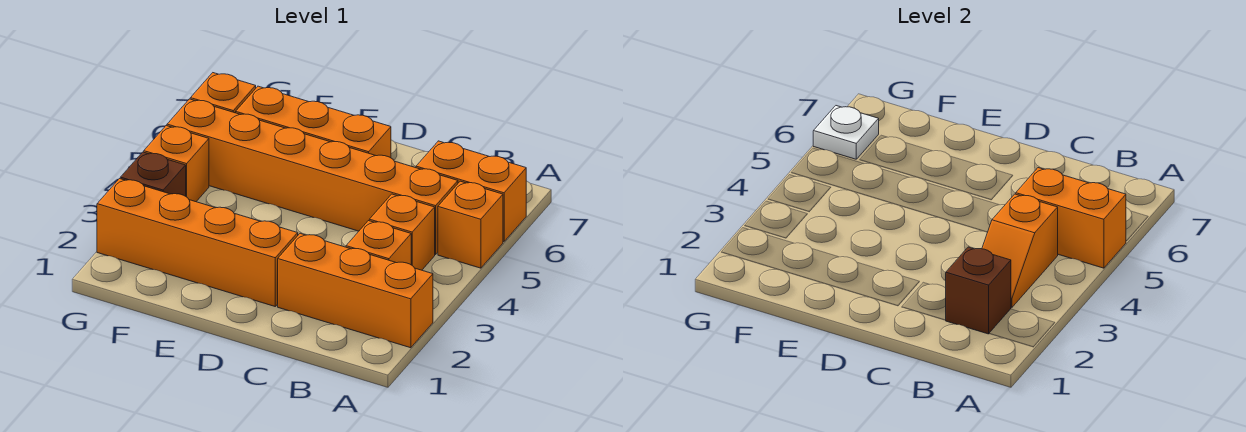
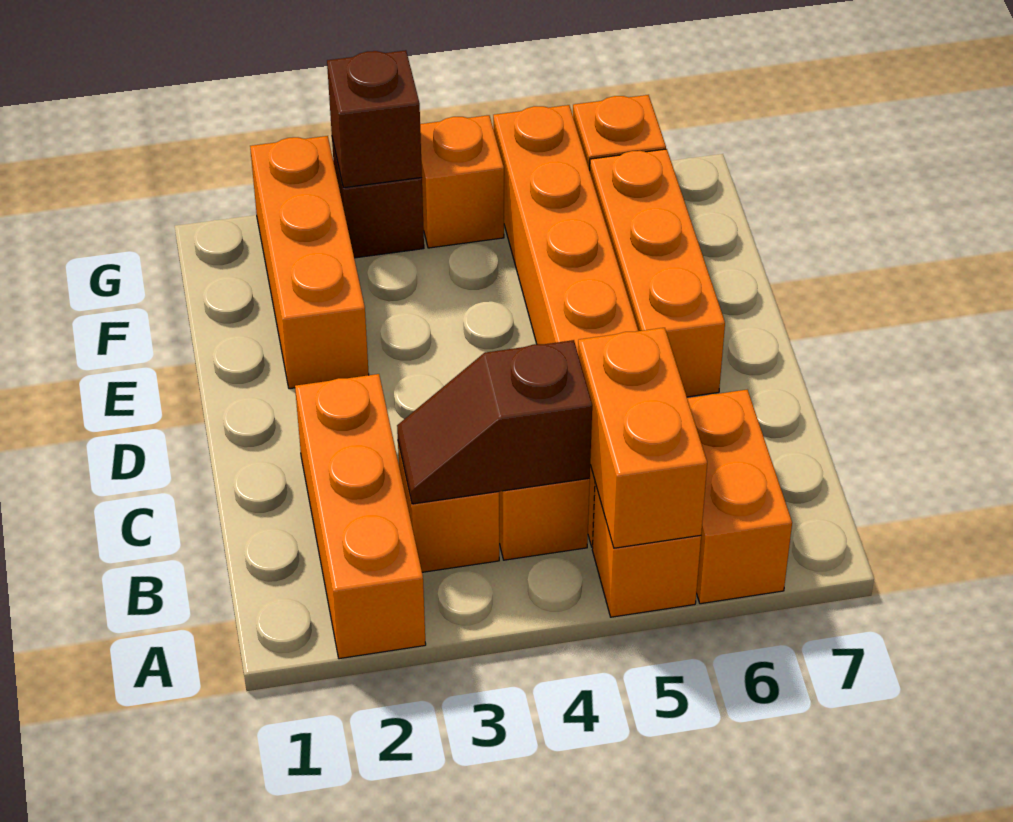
brown brick B2 level 2 -> brown brick G3 level 2
orange slope B3:B4 level 2 top 4 -> brown slope B3:B4 level 2 top 4
orange brick D2:G2 level 1 -> orange brick E2:G2 level 1
white plate G6 level 2 -> none

